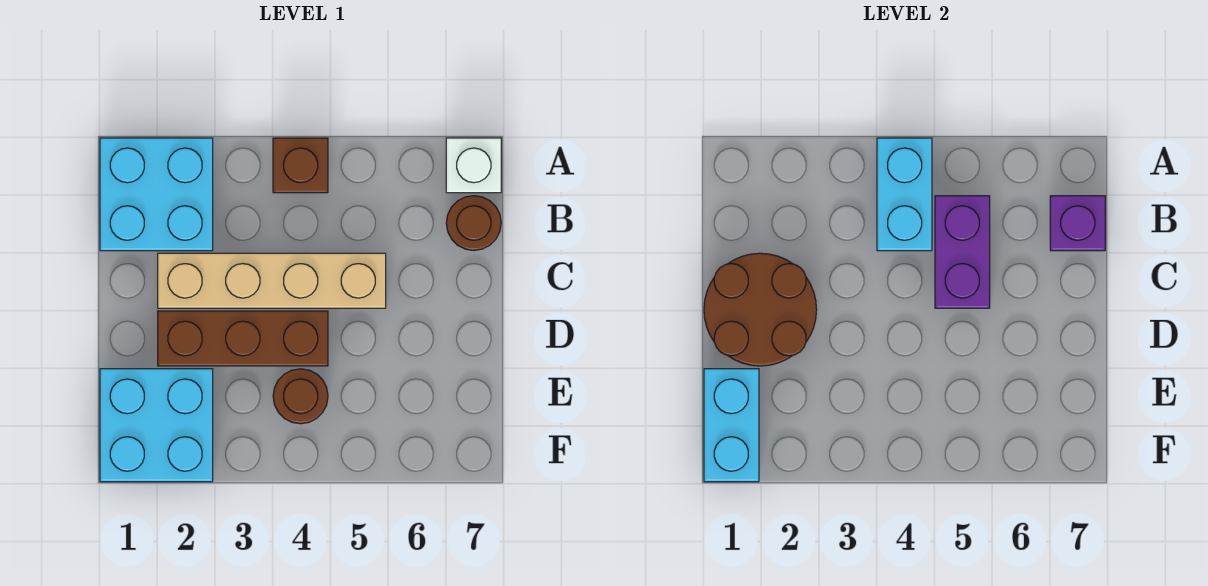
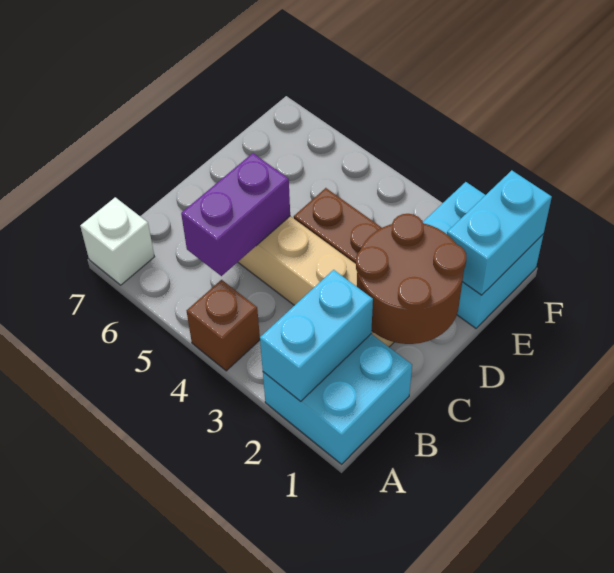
cyan brick A4:B4 level 2 -> cyan brick A2:B2 level 2
brown round brick B7 level 1 -> none
purple brick B7 level 2 -> none
brown round brick E4 level 1 -> none

